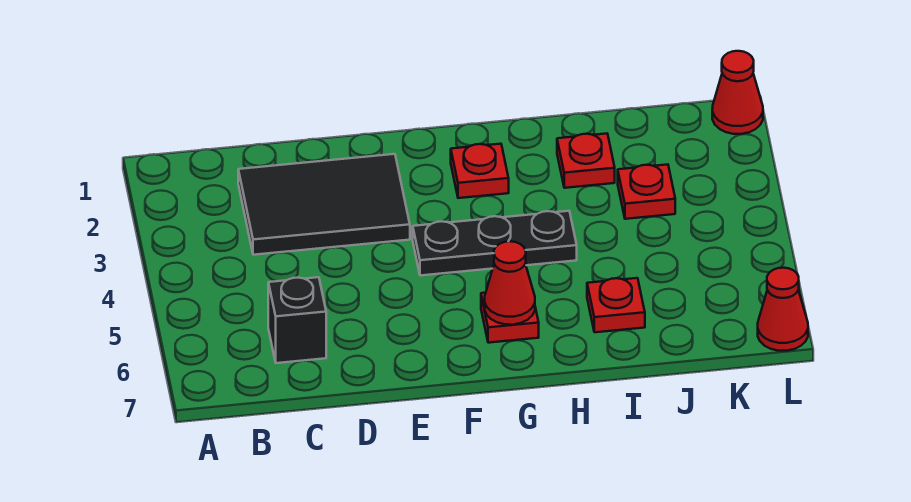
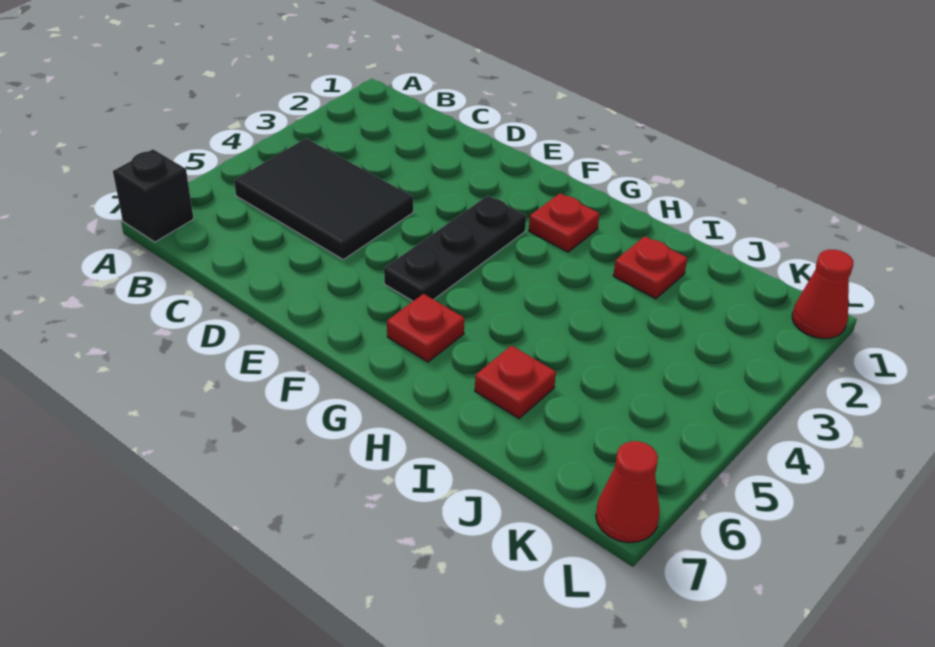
black tile C2:E3 level 1 -> black tile B4:D5 level 1
black brick C6 level 1 -> black brick A7 level 1
black plate F4:H4 level 1 -> black plate F3:F5 level 1
red cone G6 level 2 -> none
red plate J3 level 1 -> none

